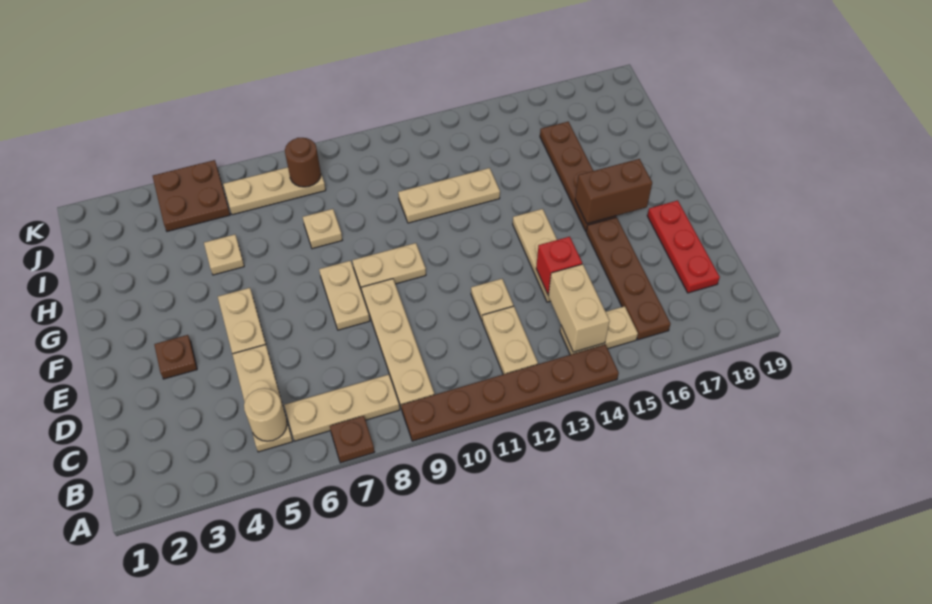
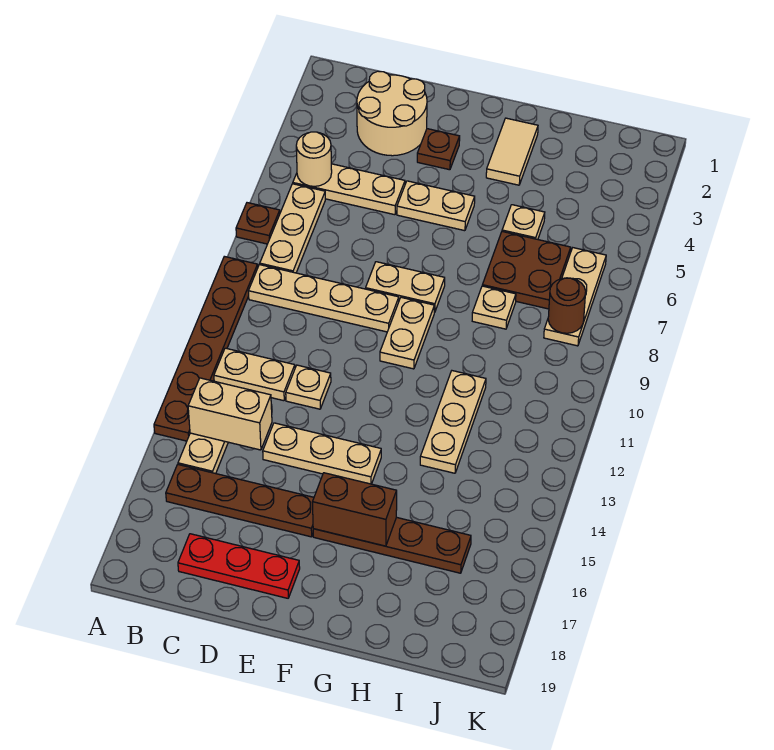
none -> tan round brick C2:D3 level 1
red brick D14 level 2 -> none
brown brick F16:F17 level 2 -> brown brick F16:G16 level 2
none -> tan tile G2:G3 level 1
brown plate J4:K5 level 1 -> brown plate H6:I7 level 1

